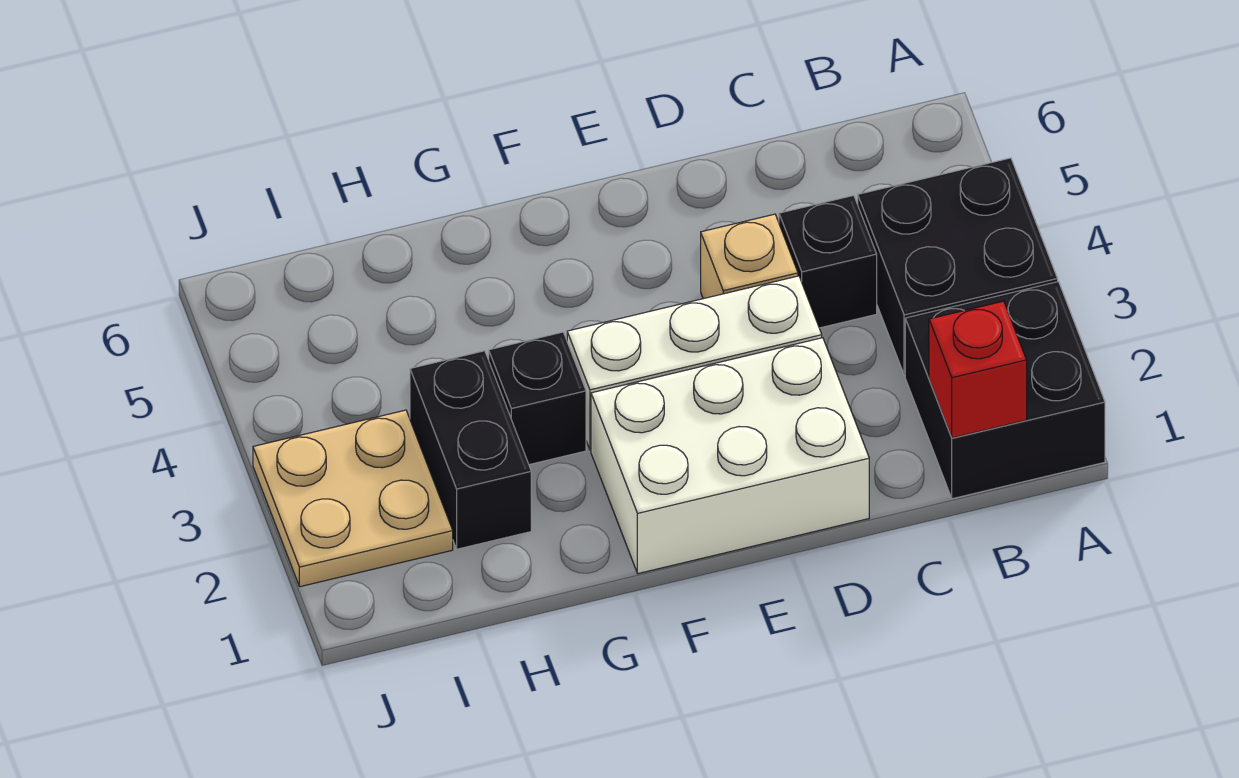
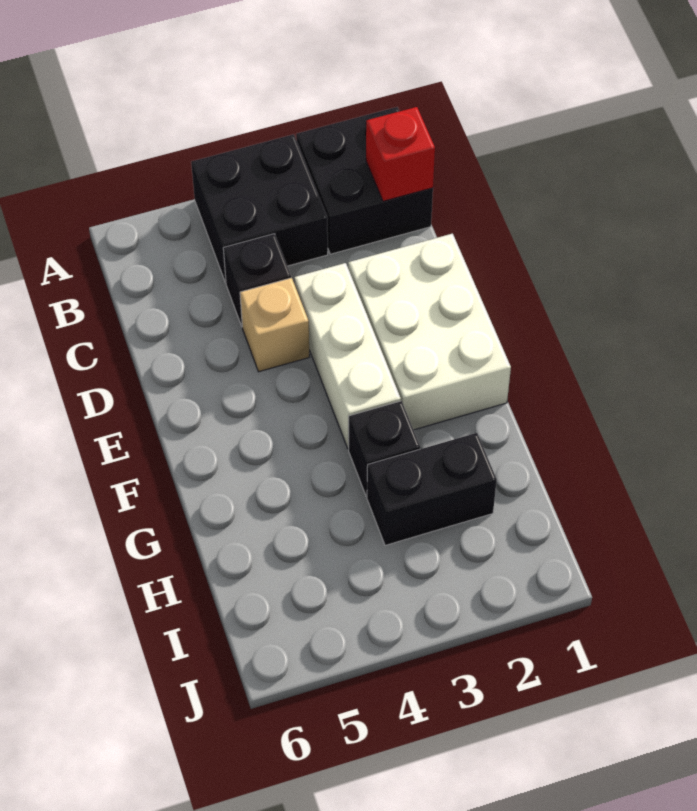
tan plate I2:J3 level 1 -> none

